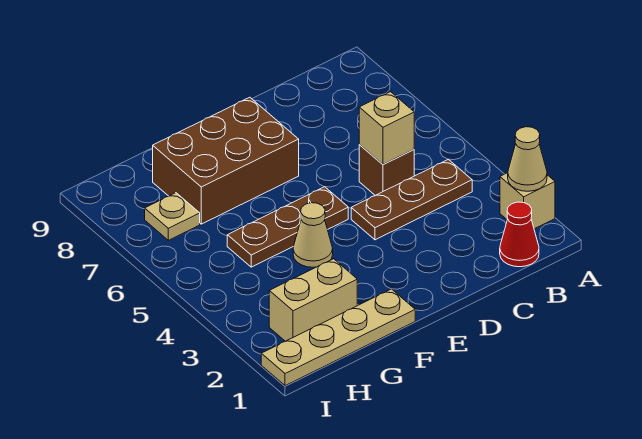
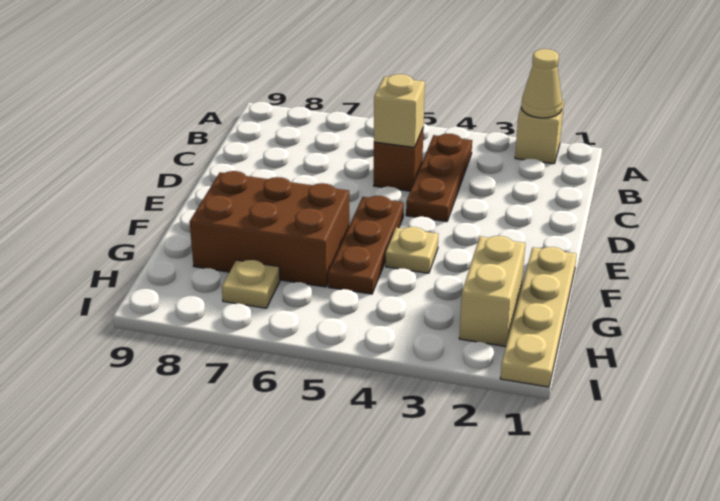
red cone B1 level 1 -> none
brown brick E7:G8 level 1 -> brown brick F6:G8 level 1
tan cone F4 level 1 -> tan plate F4 level 1

